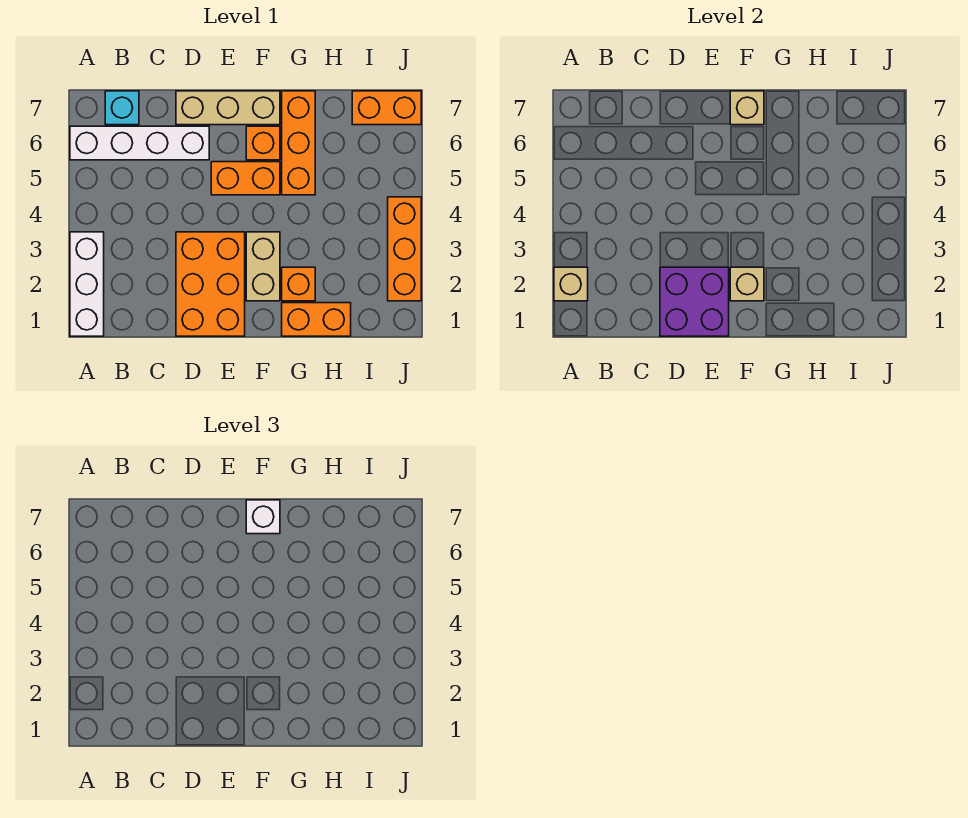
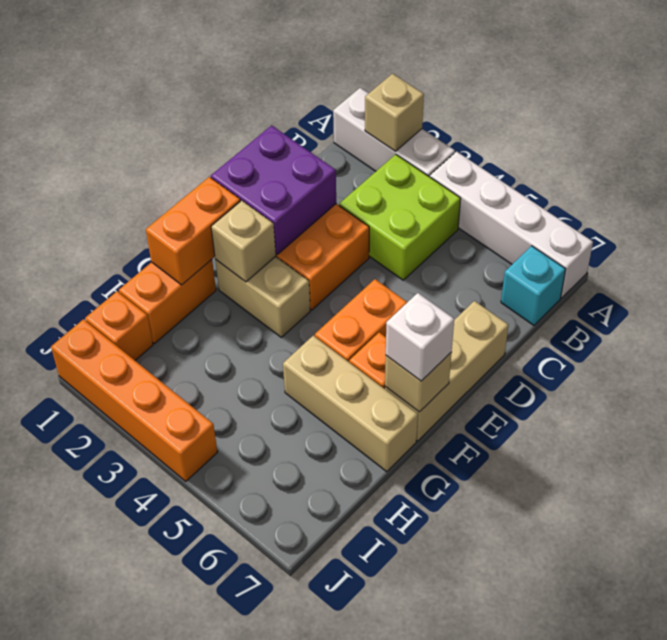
white brick A6:D6 level 1 -> white brick A4:A7 level 1
none -> lime brick B3:C4 level 1
orange brick G2 level 1 -> orange brick I1 level 1
orange brick G5:G7 level 1 -> tan brick G5:G7 level 1
orange brick I7:J7 level 1 -> orange brick F1:G1 level 2
orange brick J2:J4 level 1 -> orange brick J1:J4 level 1

